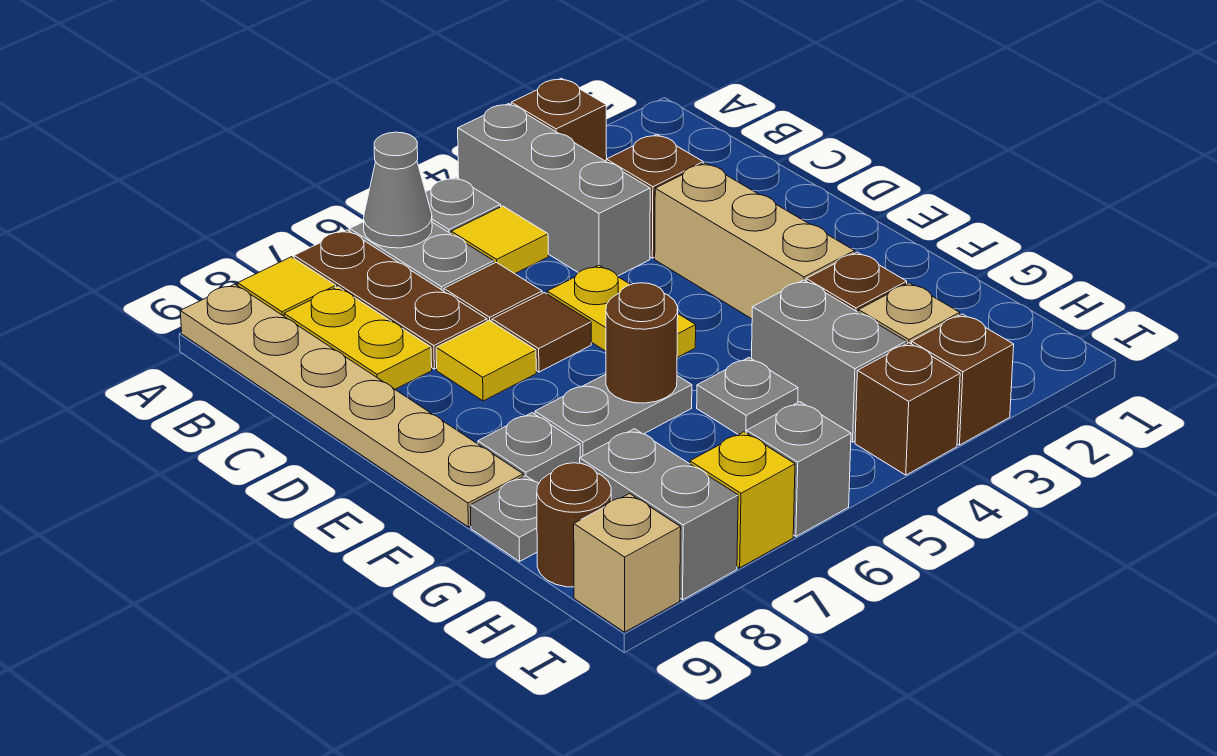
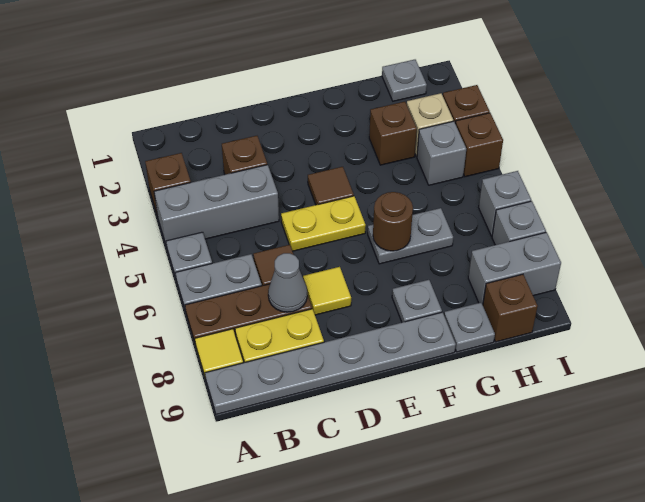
grey cone A6 level 2 -> grey cone C7 level 2
tan plate A9:F9 level 1 -> grey plate A9:F9 level 1
yellow tile B5 level 1 -> none
tan brick D3:F3 level 1 -> none
brown tile D6 level 1 -> brown tile E4 level 1
grey plate F6:F7 level 1 -> grey plate F6:G6 level 1
grey brick G4:H4 level 1 -> grey brick H4 level 1
grey plate G5 level 1 -> grey plate H1 level 1
brown round brick H9 level 1 -> brown brick H9 level 1
yellow brick I7 level 1 -> grey brick I7 level 1
tan brick I9 level 1 -> none

